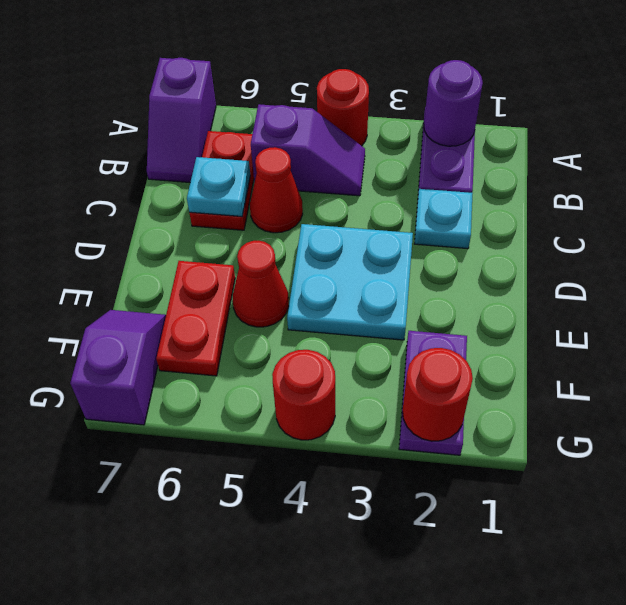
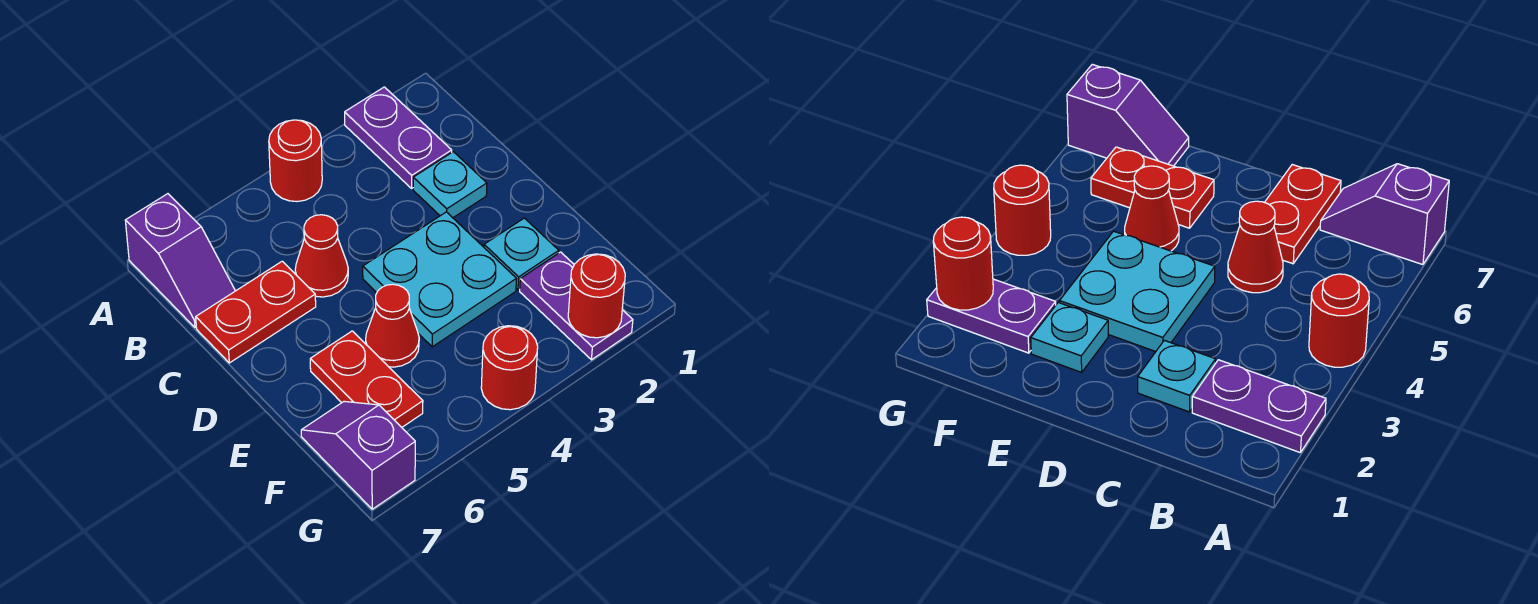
purple round brick A2 level 2 -> none
purple slope B4:B5 level 1 top 5 -> none
red plate B6:C6 level 1 -> red plate C6:C7 level 1
cyan plate C6 level 2 -> cyan plate E2 level 1

